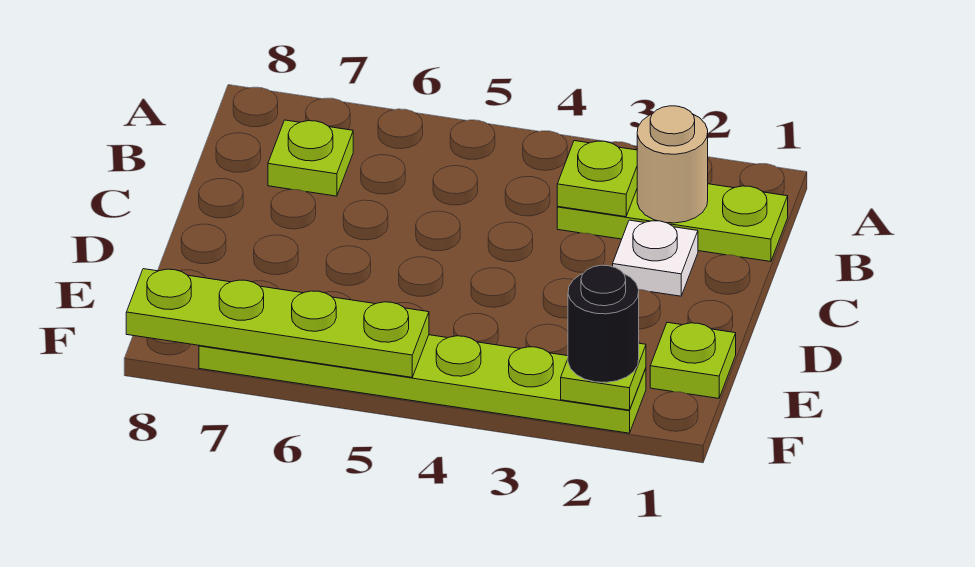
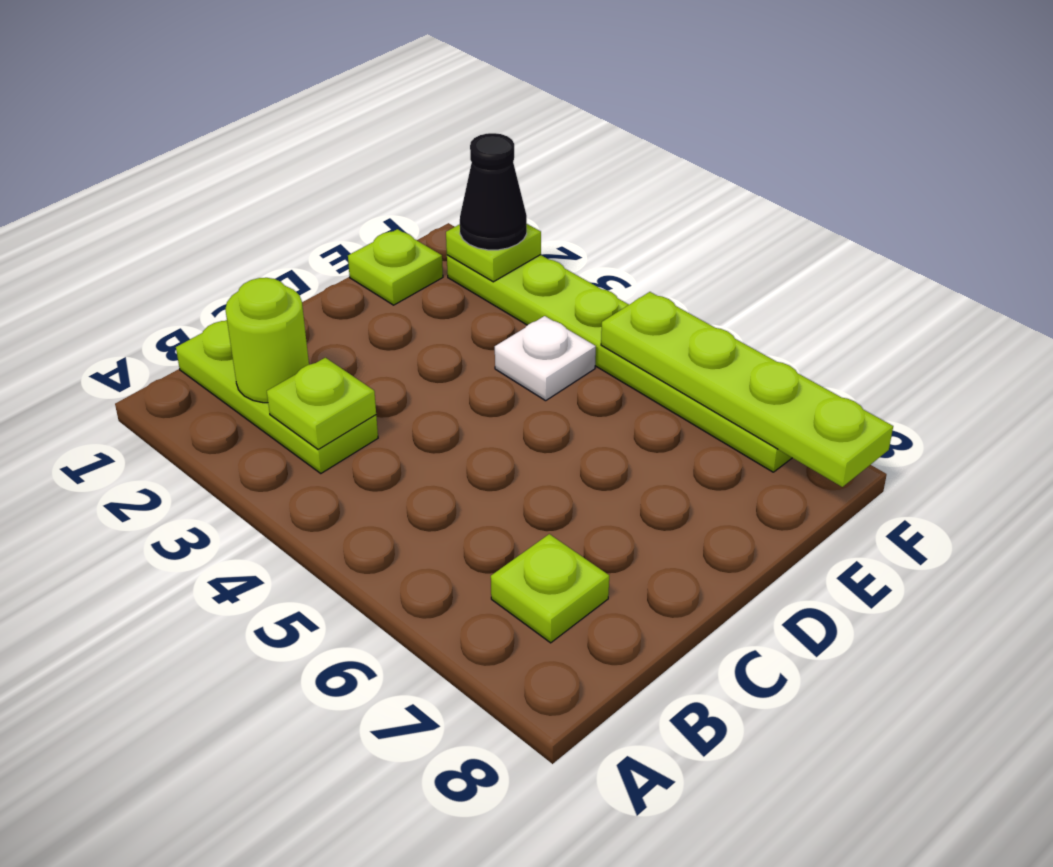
tan round brick B2 level 2 -> lime round brick B2 level 2
white plate C2 level 1 -> white plate E4 level 1
black round brick F2 level 3 -> black cone F2 level 3

